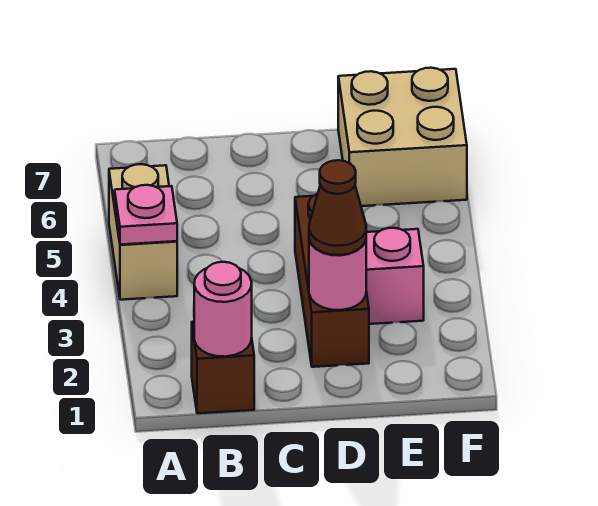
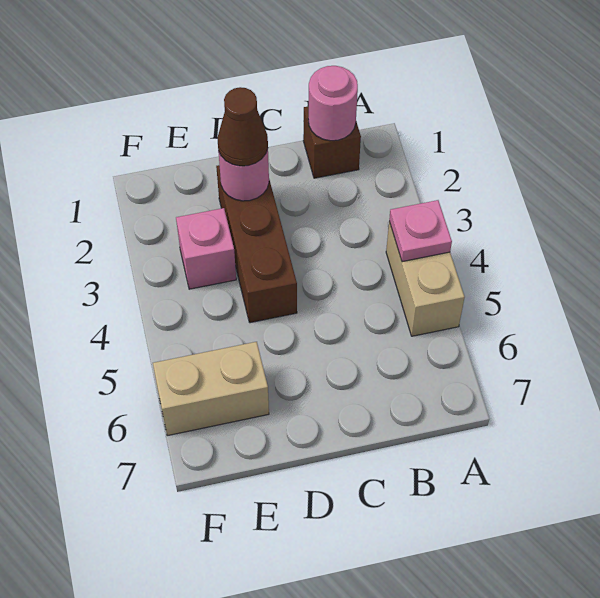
tan brick E6:F7 level 1 -> tan brick E6:F6 level 1

